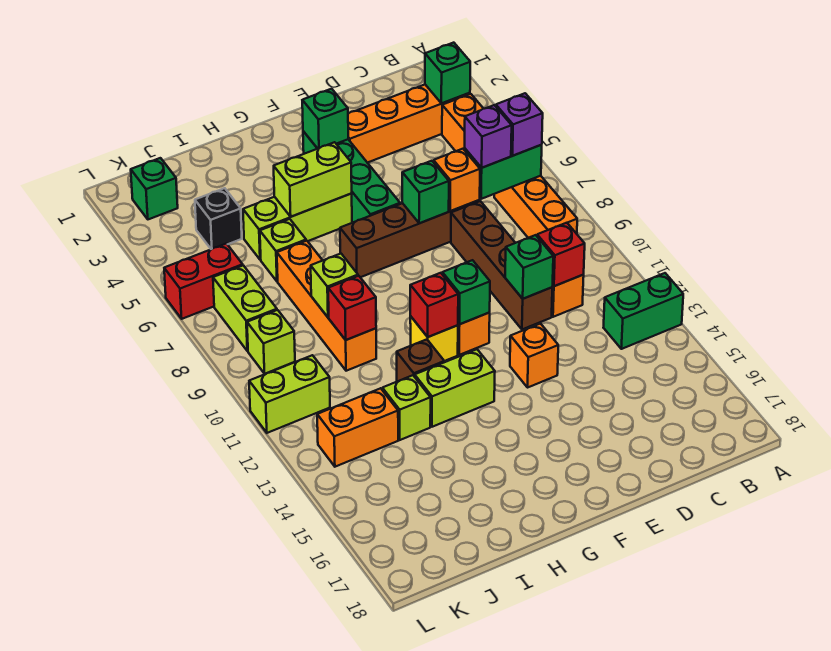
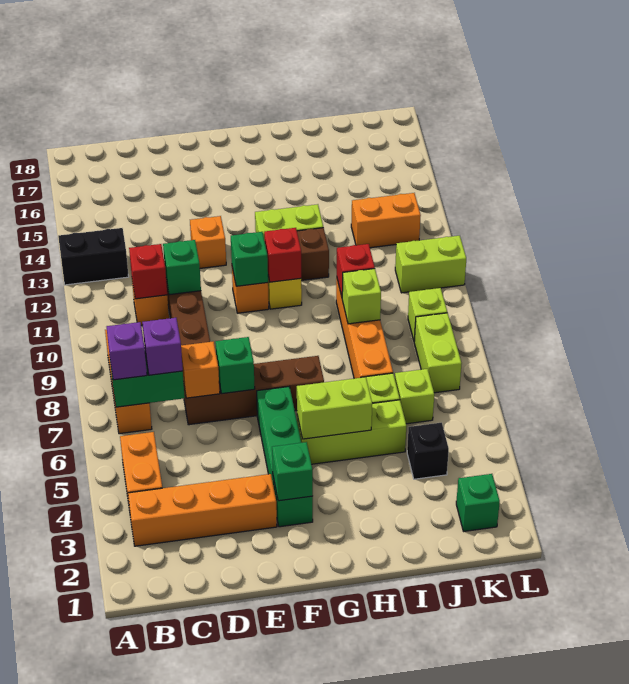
green brick A13:B13 level 1 -> black brick A13:B13 level 1
green brick B3 level 2 -> none
lime brick I13 level 1 -> lime brick J6 level 1
red brick K6:L6 level 1 -> none

